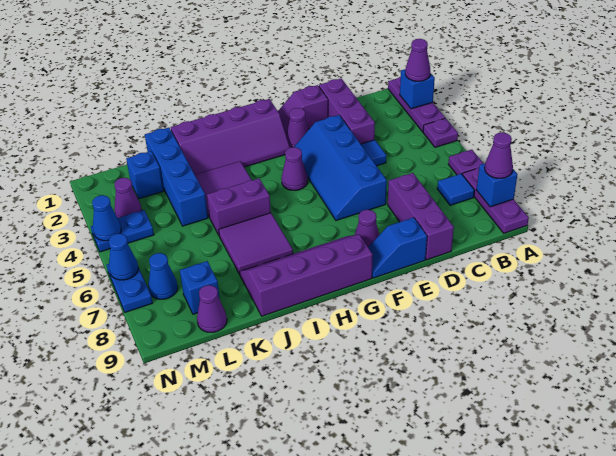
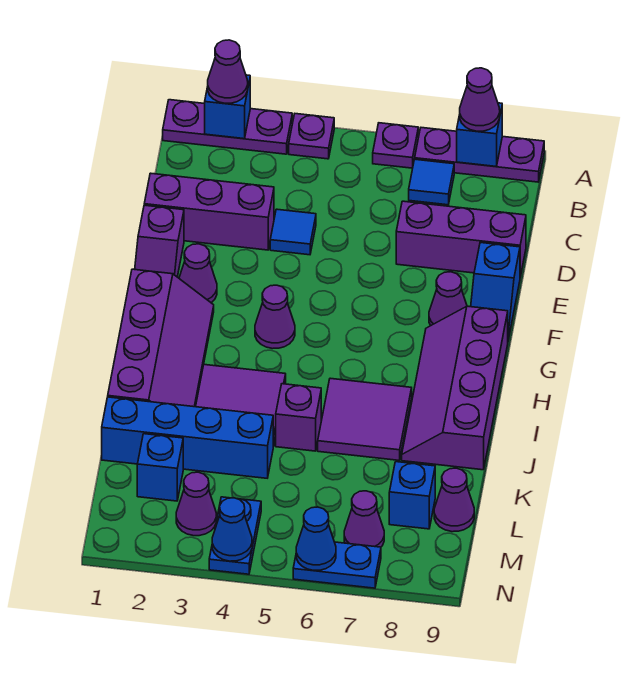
blue slope E3:F6 level 1 top E -> none
purple brick I5:J5 level 1 -> purple brick J5 level 1
blue cone M7 level 1 -> purple cone M7 level 1

